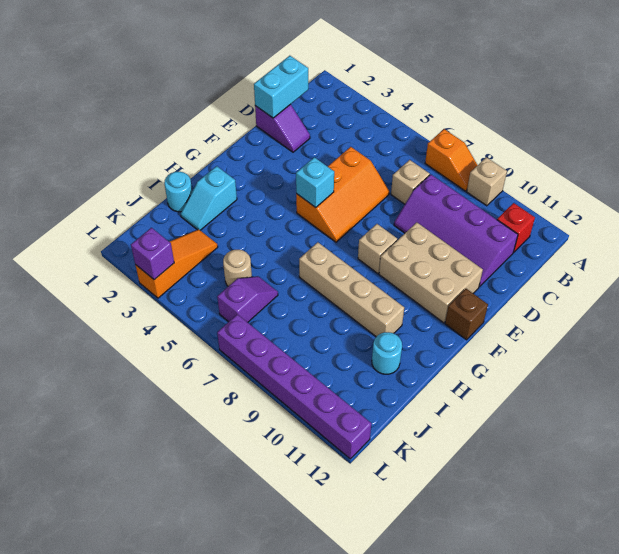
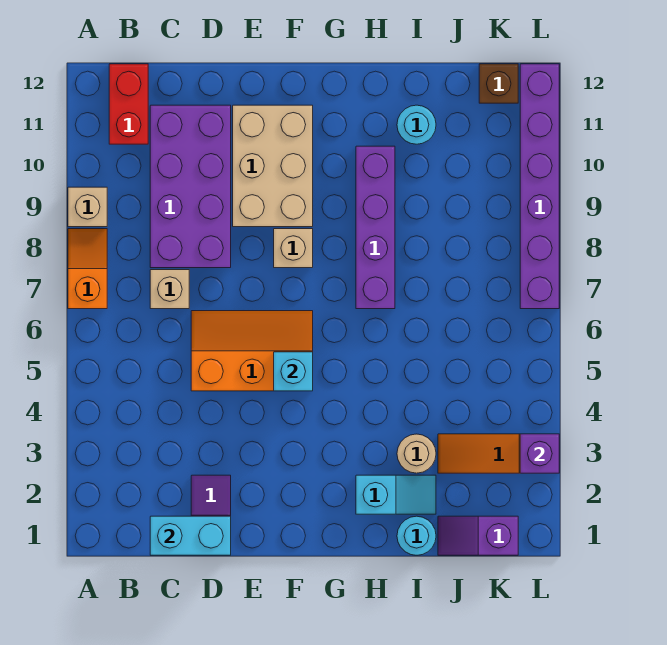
red brick B11 level 1 -> red brick B11:B12 level 1
purple slope C8:D11 level 1 top C -> purple brick C8:D11 level 1
brown brick F12 level 1 -> brown brick K12 level 1
tan brick H7:H10 level 1 -> purple brick H7:H10 level 1
tan round brick J5 level 1 -> tan round brick I3 level 1
purple slope J6:K6 level 1 top K -> purple slope J1:K1 level 1 top K

